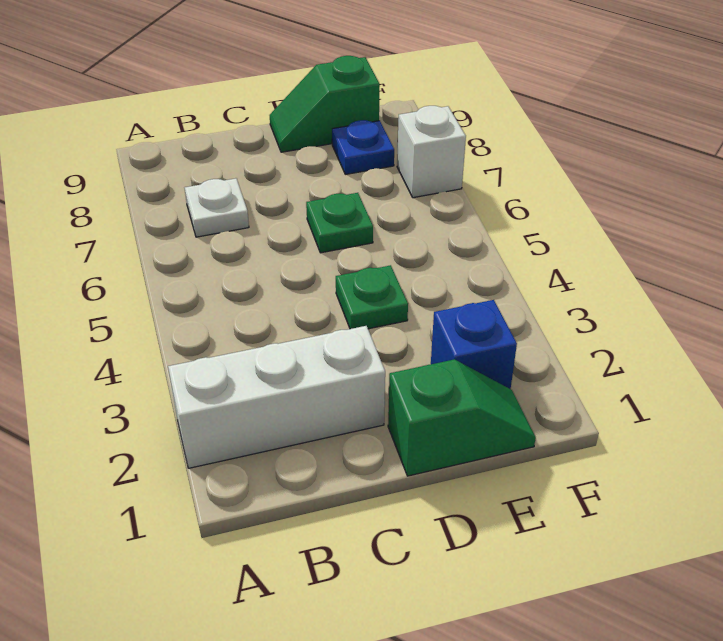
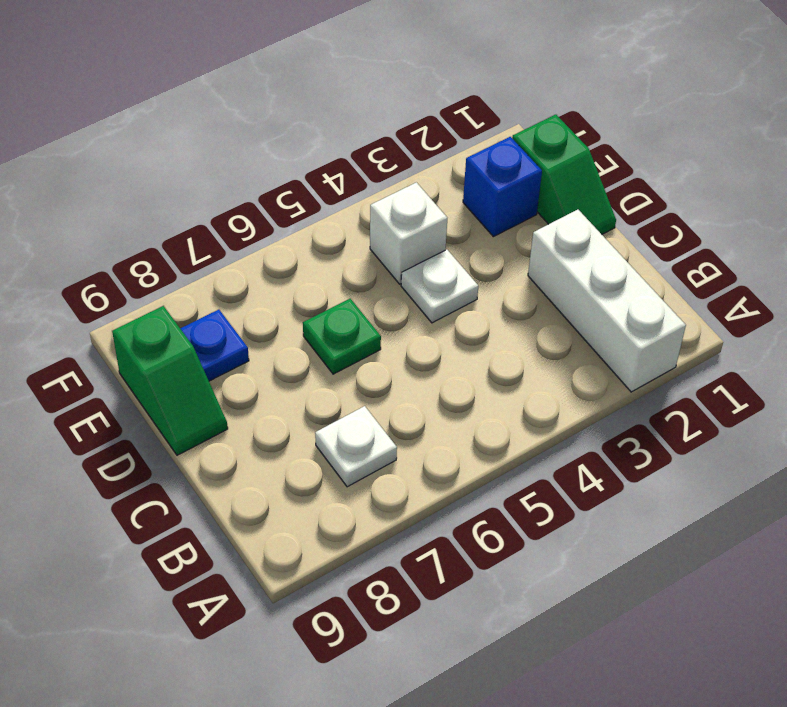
green slope D1:E1 level 1 top D -> green slope D1:E1 level 1 top E
green plate D4 level 1 -> white plate D4 level 1
white brick F7 level 1 -> white brick E4 level 1

